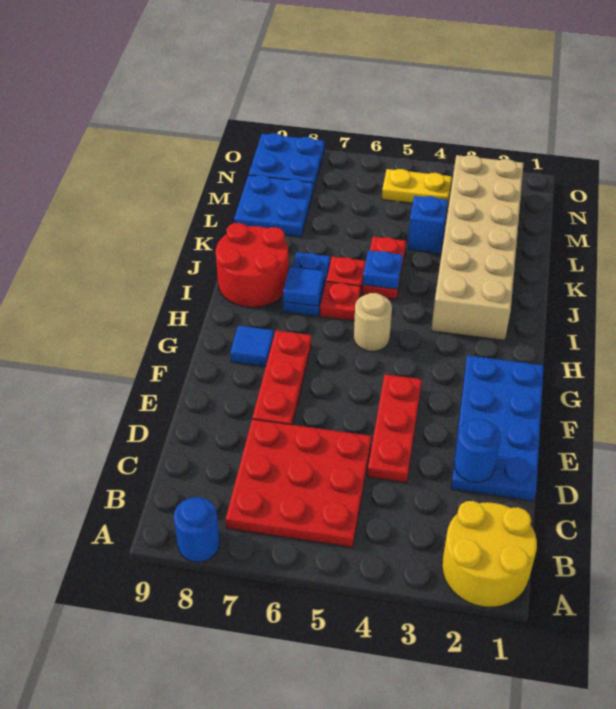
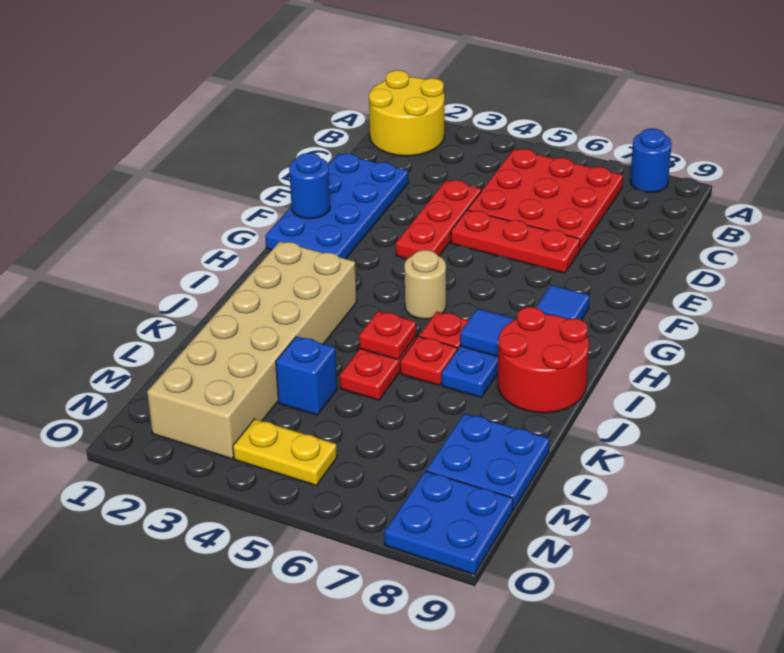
blue round brick D2 level 2 -> blue round brick F1 level 2
red plate E7:G7 level 1 -> red plate E5:E7 level 1
blue plate J5 level 2 -> red plate J5 level 2

